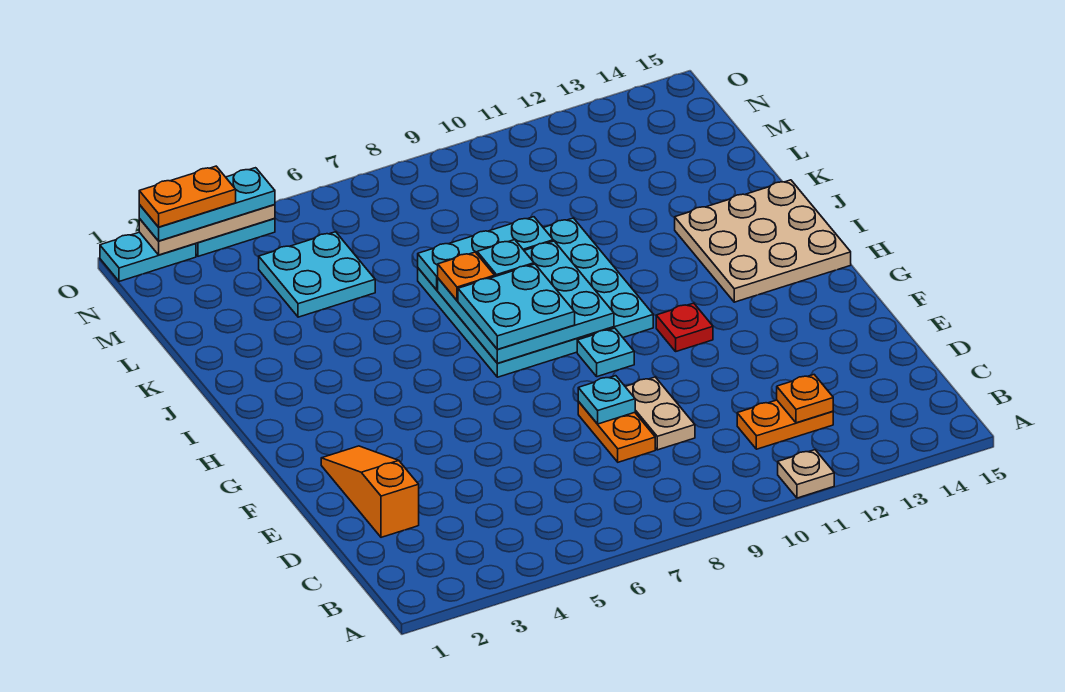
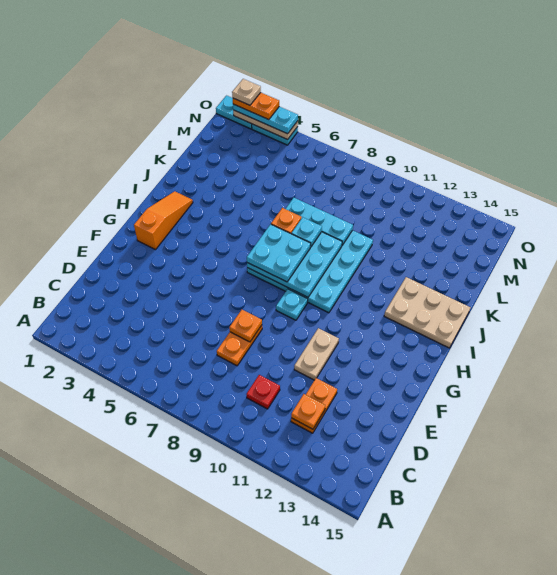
tan plate A11 level 1 -> tan plate O2 level 5
orange plate C11:C12 level 1 -> orange plate C12:D12 level 1
orange slope D2:F2 level 1 top D -> orange slope G2:I2 level 1 top G
tan plate D9:E9 level 1 -> tan plate E11:F11 level 1
cyan plate E8 level 2 -> orange plate E8 level 2
red plate G11 level 1 -> red plate C10 level 1
tan plate H13:J15 level 1 -> tan plate I13:J15 level 1
cyan plate L4:M5 level 1 -> none

